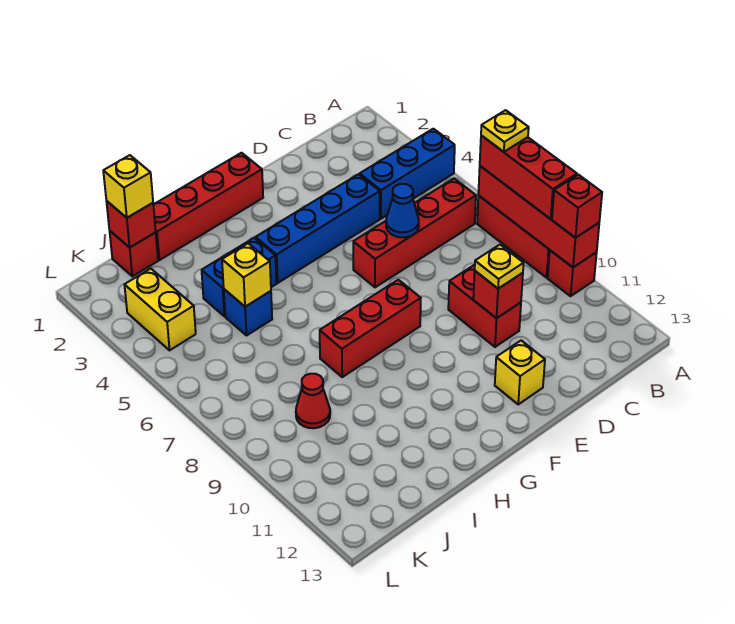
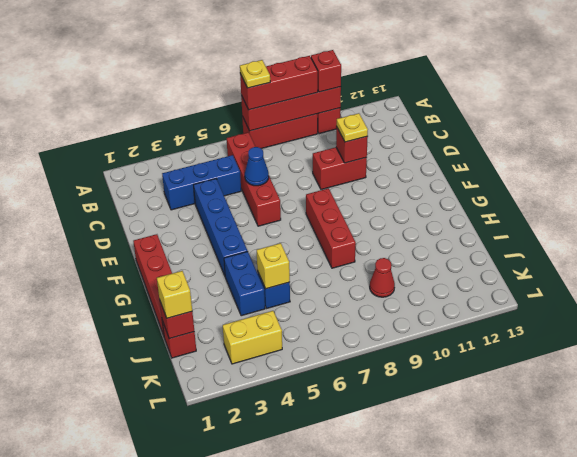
blue brick A4:C4 level 1 -> blue brick C3:C5 level 1
yellow brick E12 level 1 -> none

